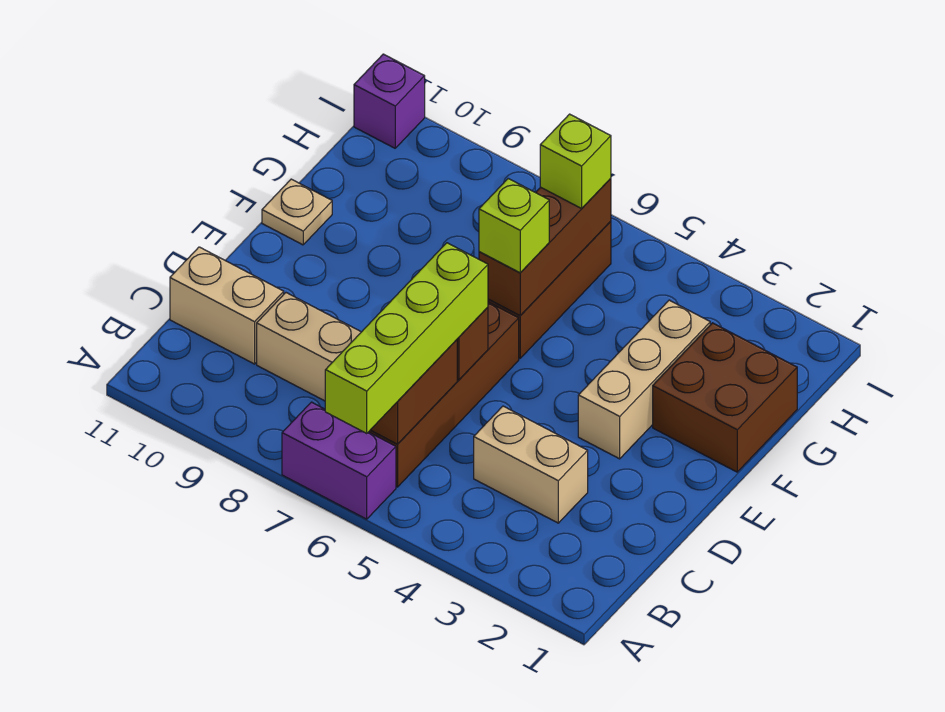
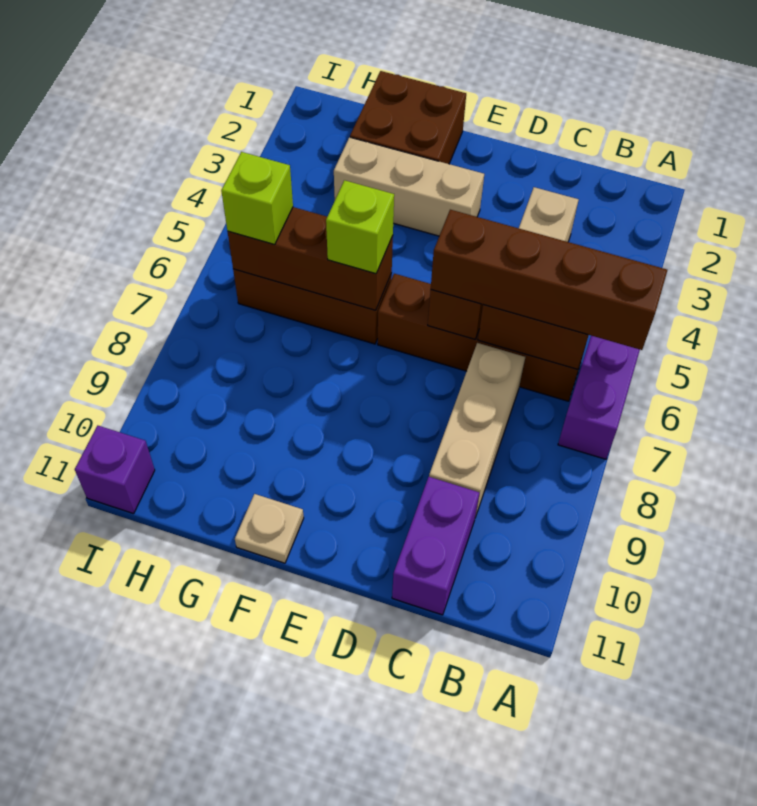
lime brick A6:D6 level 3 -> brown brick A6:D6 level 3
tan brick C10:C11 level 1 -> purple brick C10:C11 level 1

